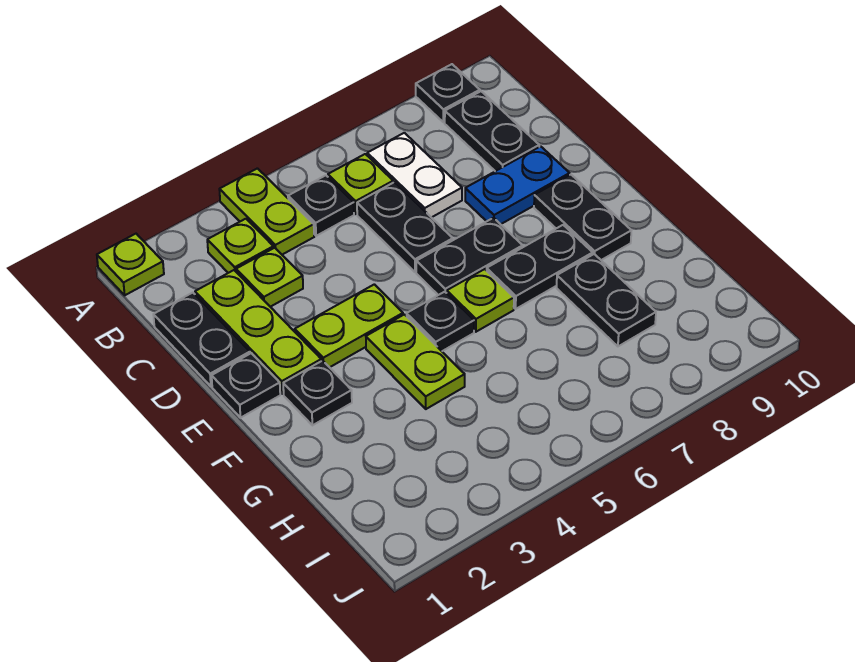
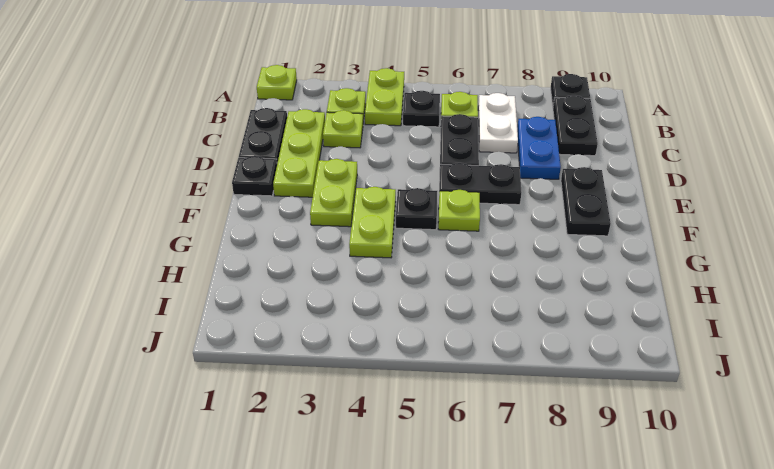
blue plate D8:D9 level 1 -> blue plate C8:D8 level 1
lime plate E3:E4 level 1 -> lime plate E3:F3 level 1
black plate F2 level 1 -> none
black plate F7:F8 level 1 -> none
black plate G8:H8 level 1 -> none

